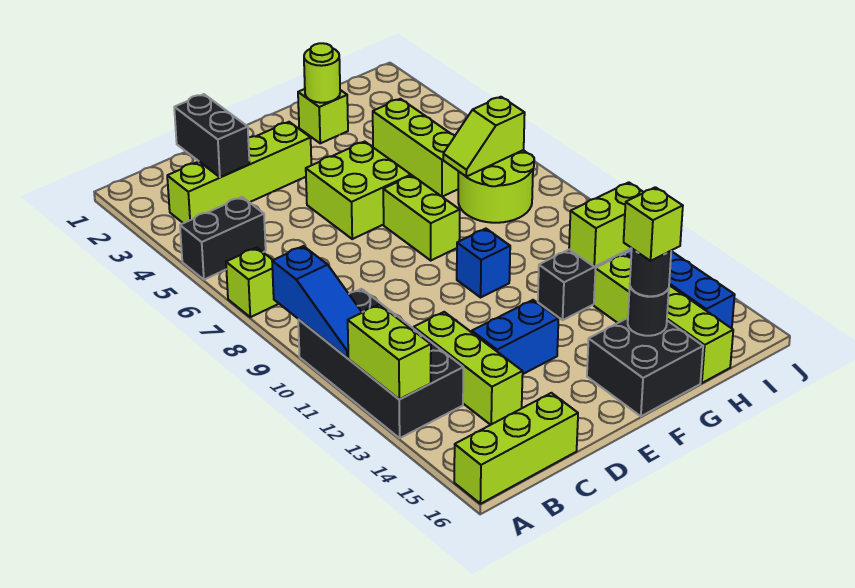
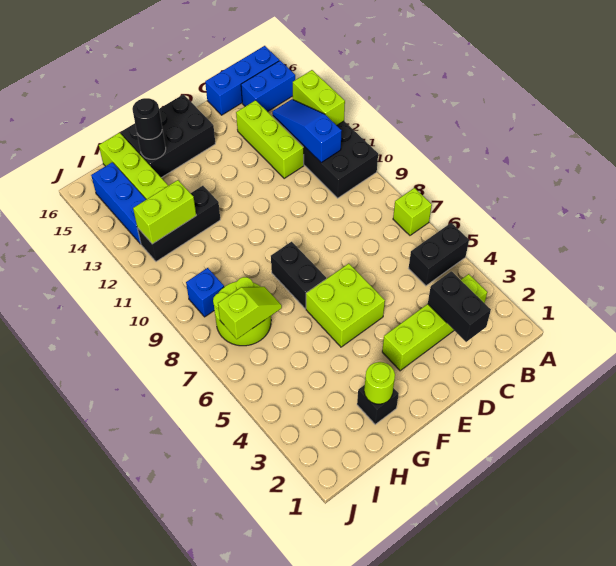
blue slope A9:A11 level 2 top 9 -> blue slope B11:B13 level 2 top 11
lime brick A16:C16 level 1 -> blue brick A16:C16 level 1
blue brick D13:E13 level 1 -> blue brick A15:B15 level 1
lime brick F7:F8 level 1 -> black brick F7:F8 level 1
blue brick F10 level 1 -> blue brick I9 level 1
black brick F15:G16 level 1 -> black brick E15:G16 level 1
lime brick G2 level 1 -> black brick G2 level 1
lime brick G15 level 4 -> none
lime brick H4:H6 level 1 -> none

